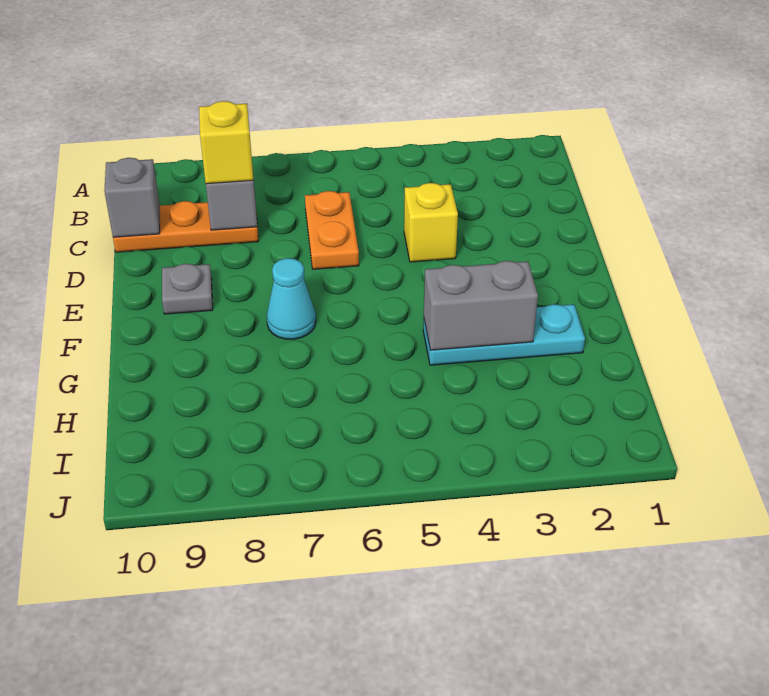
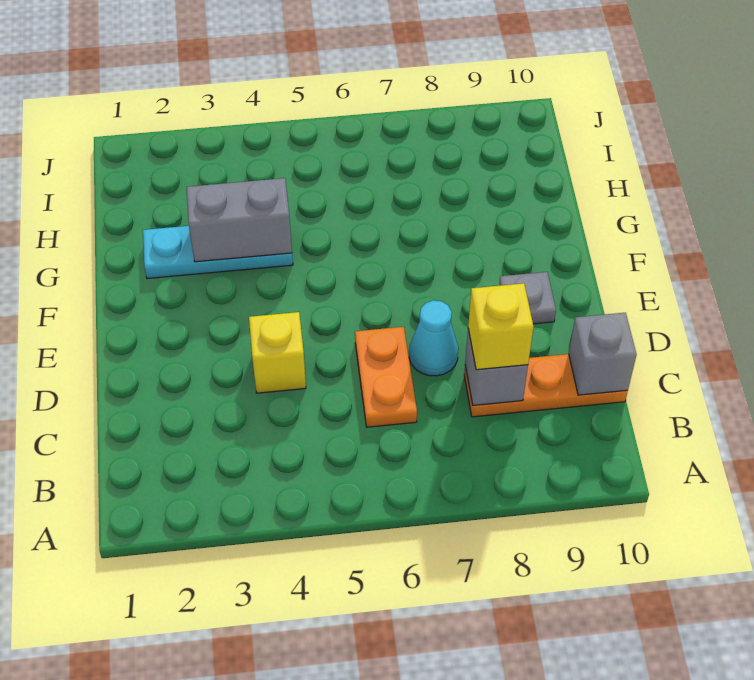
cyan cone F7 level 1 -> cyan cone D7 level 1

